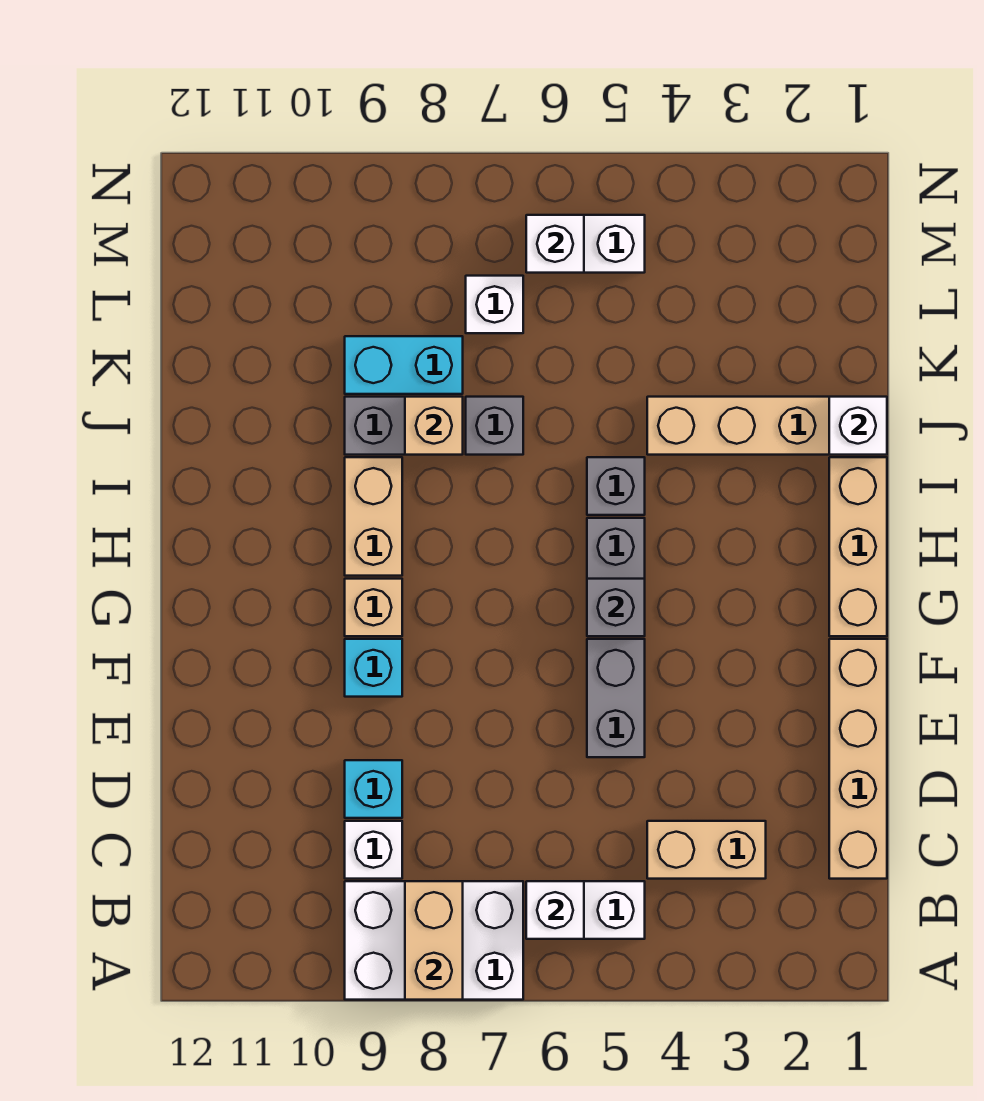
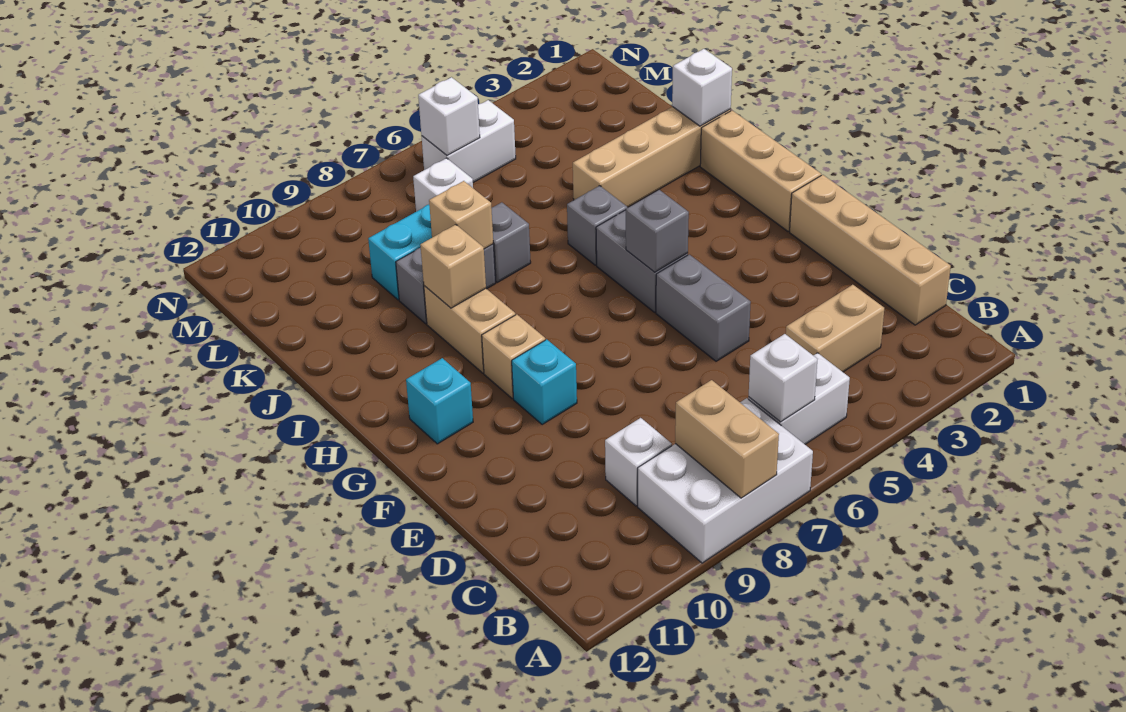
cyan brick D9 level 1 -> cyan brick G11 level 1
none -> tan brick I9 level 2

